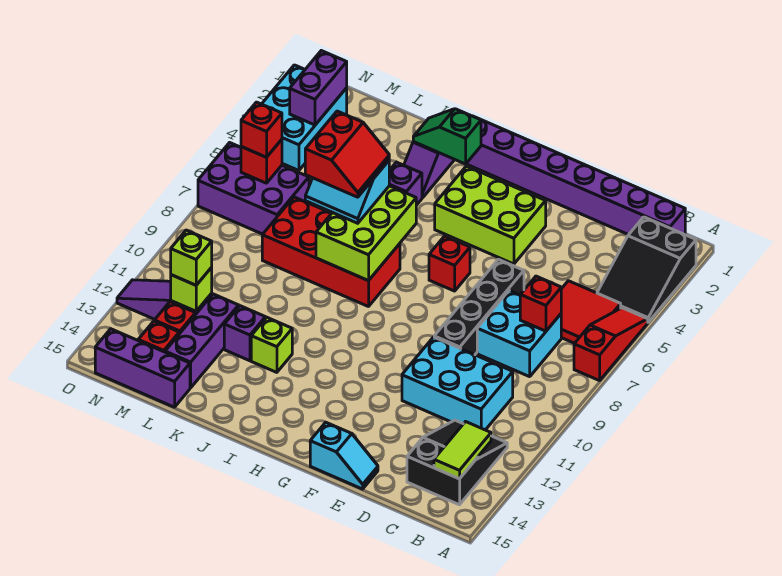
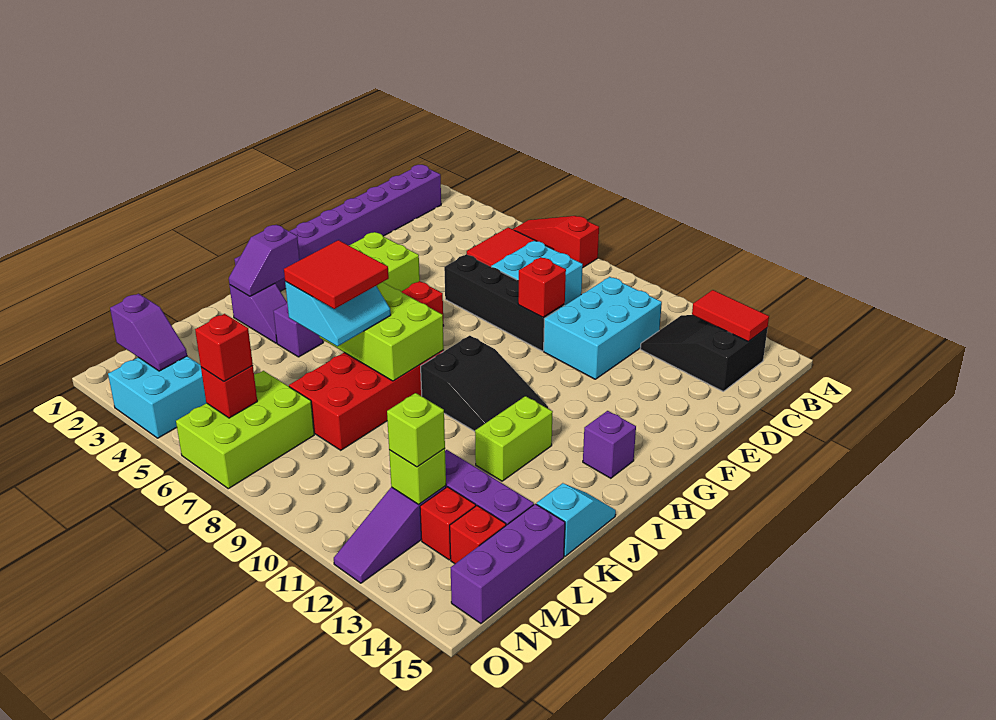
black slope A2:B4 level 1 top 2 -> black slope H9:I11 level 1 top 9
lime tile B13:B14 level 2 -> red tile B13:B14 level 2
red brick C7 level 2 -> red brick E9 level 2
cyan slope E15:F15 level 1 top F -> cyan slope J15:K15 level 1 top K
green slope I2:J2 level 2 top I -> purple slope I2:J2 level 2 top I
red slope J6:K7 level 4 top K -> red tile J6:K7 level 4
lime brick J12 level 1 -> lime brick I12:J12 level 1
purple brick K12 level 1 -> purple brick H14 level 1
purple brick M6:O7 level 1 -> lime brick M6:O7 level 1
cyan brick N2:O4 level 1 -> cyan brick N3:O4 level 1
purple brick N2:N3 level 2 -> purple slope N2:N3 level 2 top 2

